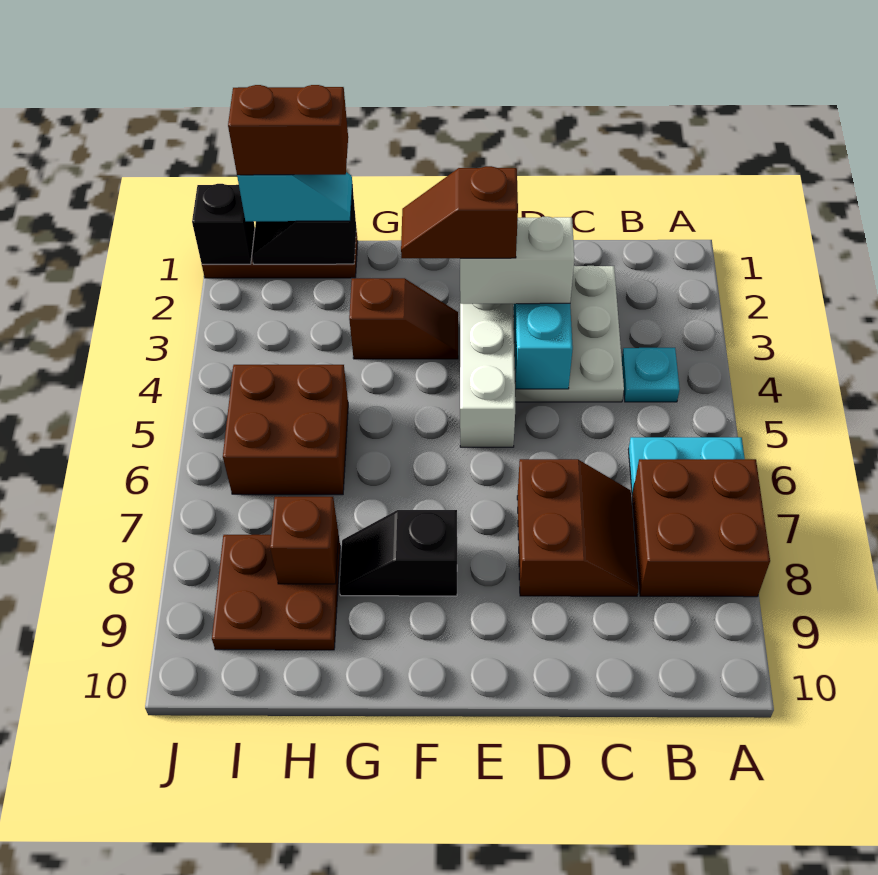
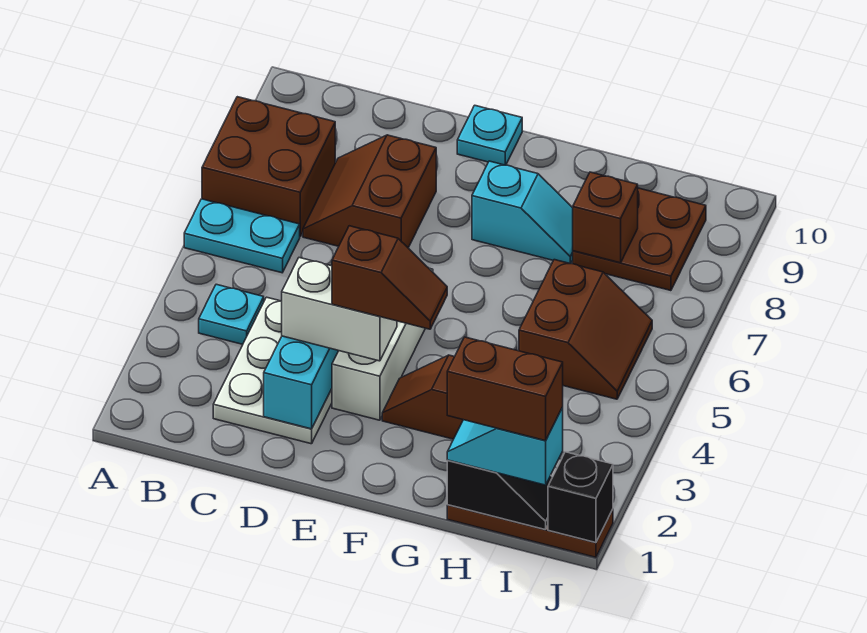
none -> cyan plate E10 level 1
black slope F8:G8 level 1 top F -> cyan slope F8:G8 level 1 top F
brown brick H5:I6 level 1 -> brown slope H5:I6 level 1 top H

